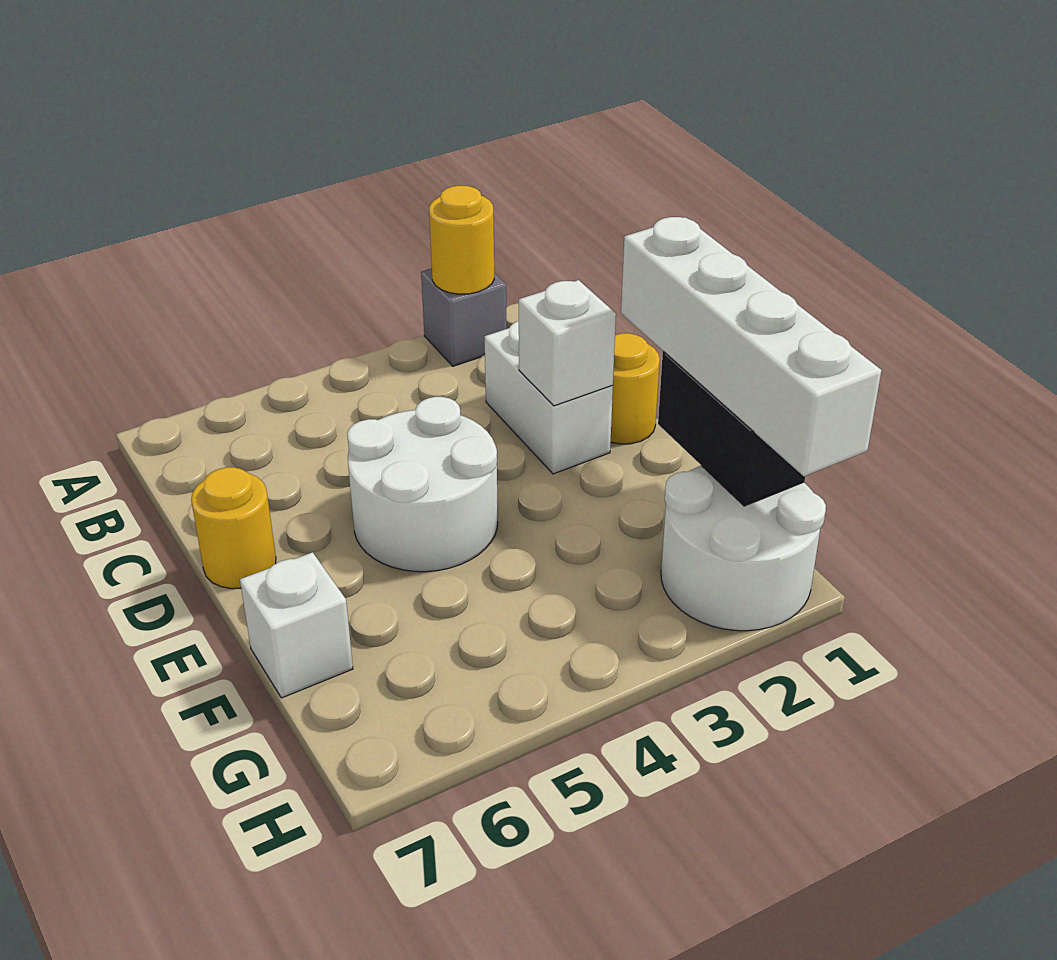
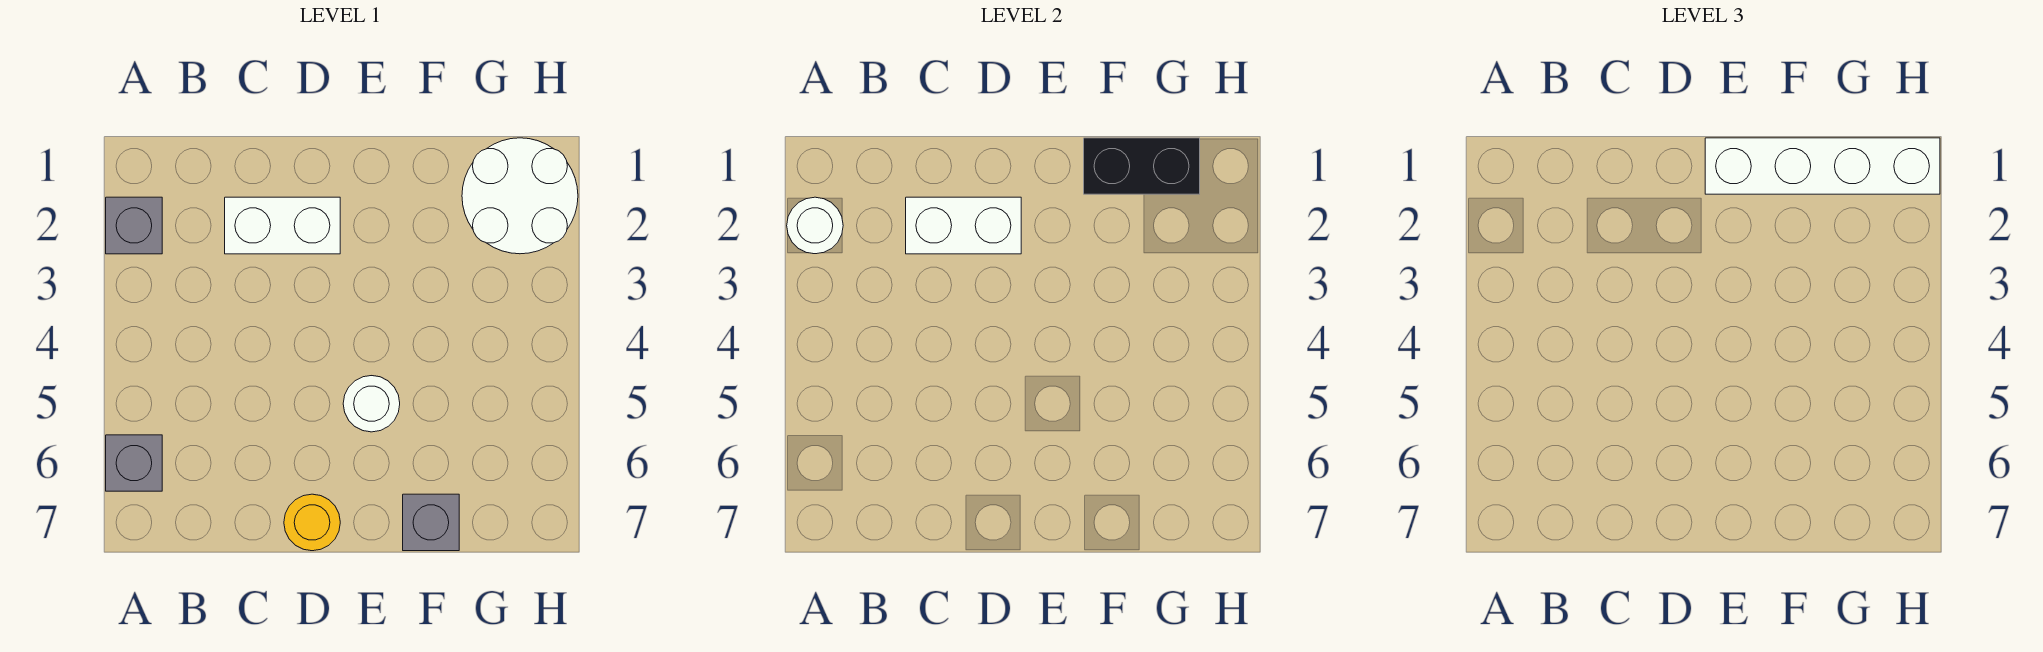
yellow round brick A2 level 2 -> white round brick A2 level 2
none -> grey brick A6 level 1
yellow round brick D1 level 1 -> none
white brick D2 level 2 -> white brick C2:D2 level 2
white round brick D4:E5 level 1 -> white round brick E5 level 1
white brick F7 level 1 -> grey brick F7 level 1

